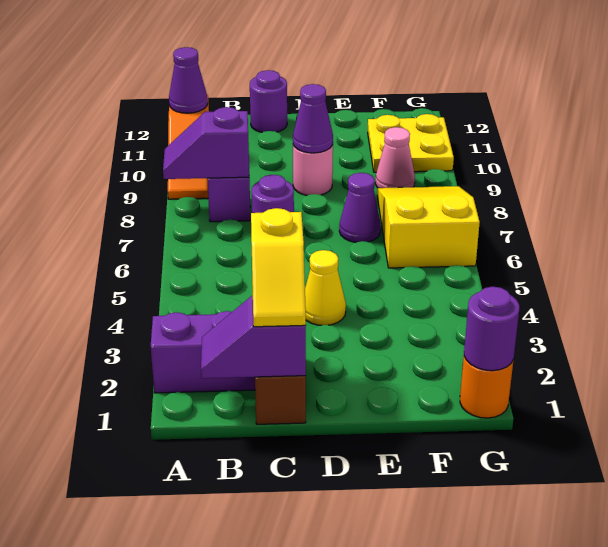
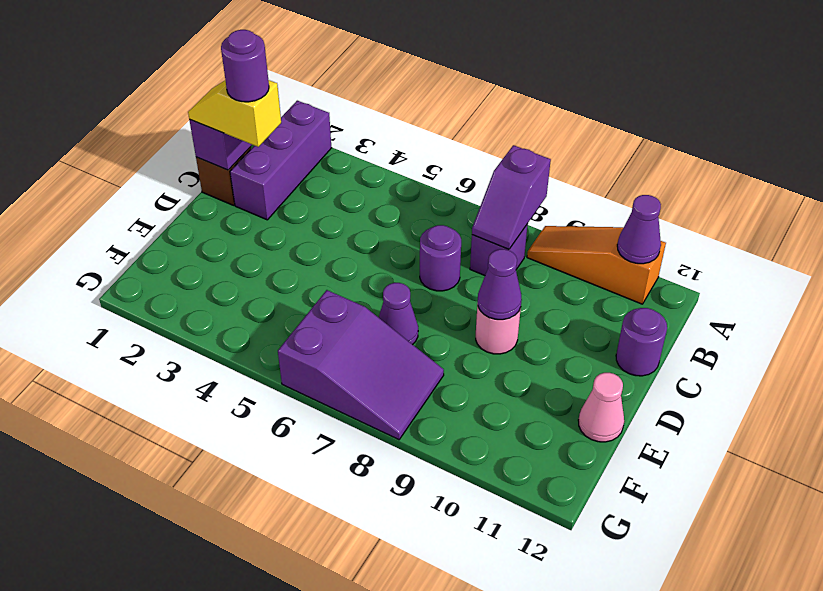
purple slope A8:B8 level 2 top B -> purple slope A8:B8 level 2 top A
yellow cone D4 level 1 -> none
yellow slope F6:G8 level 1 top 6 -> purple slope F6:G8 level 1 top 6
pink cone F9 level 1 -> pink cone E12 level 1
yellow plate F10:G11 level 1 -> none
orange round brick G1 level 1 -> none
purple round brick G1 level 2 -> purple round brick C2 level 4

